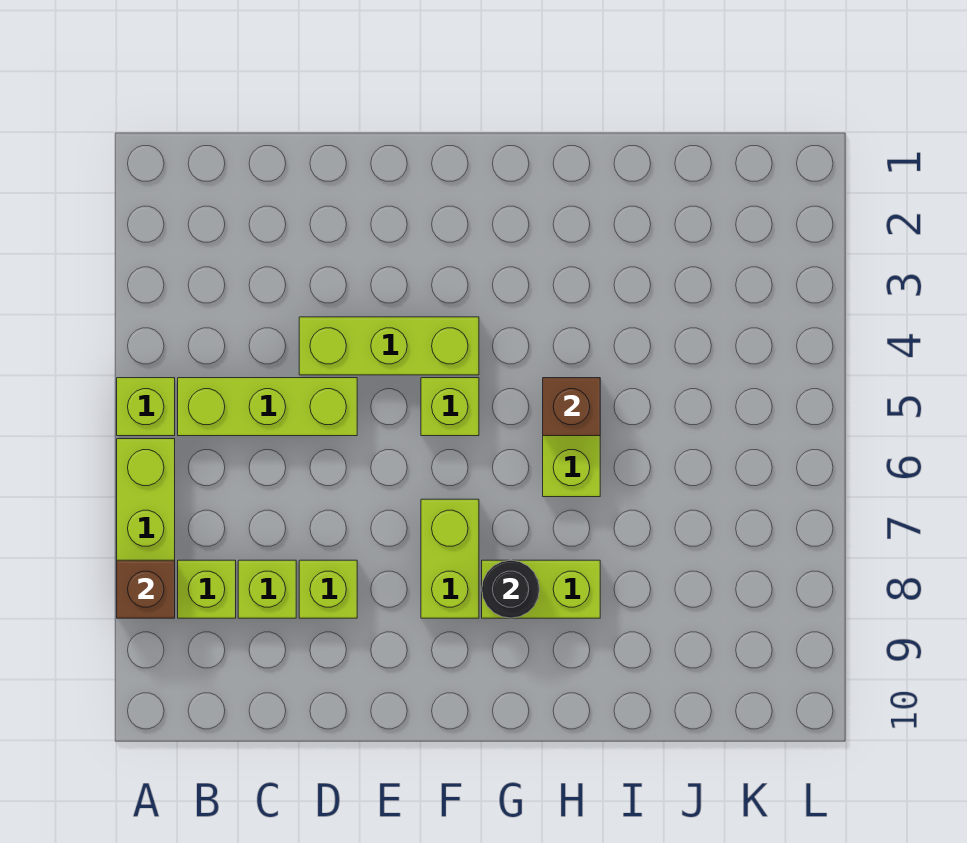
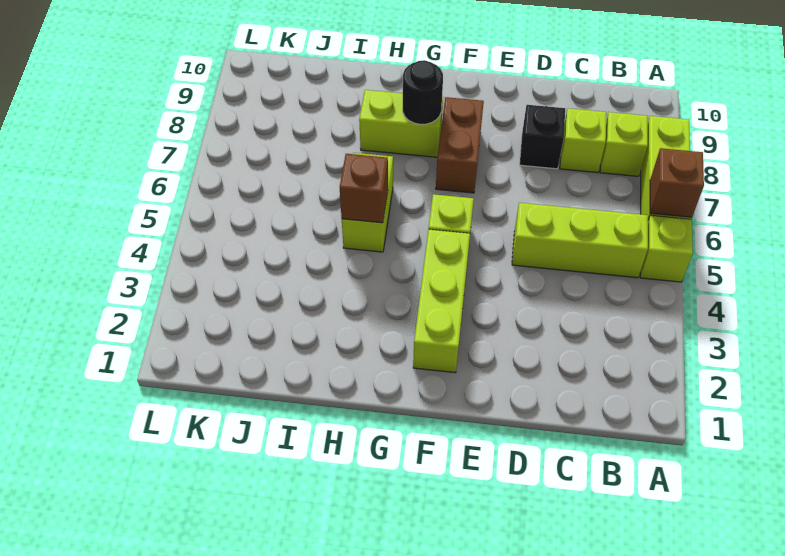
brown brick A8 level 2 -> brown brick A6 level 2
lime brick D4:F4 level 1 -> lime brick F2:F4 level 1
lime brick D8 level 1 -> black brick D8 level 1
lime brick F7:F8 level 1 -> brown brick F7:F8 level 1

